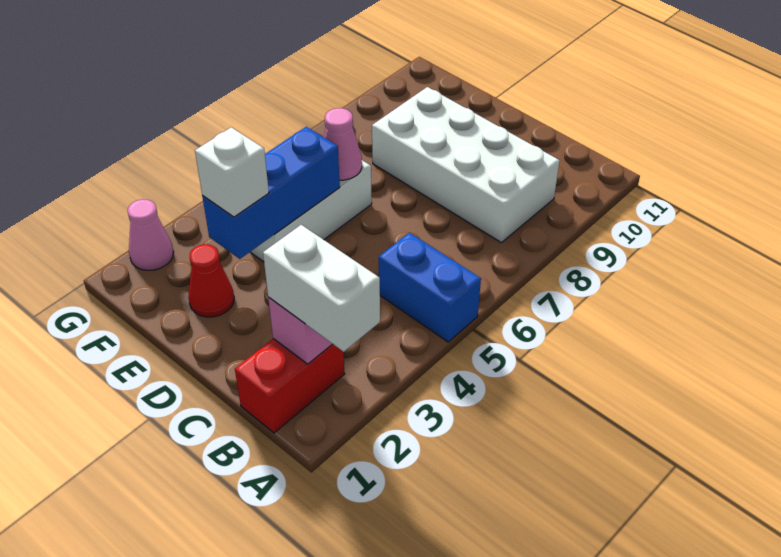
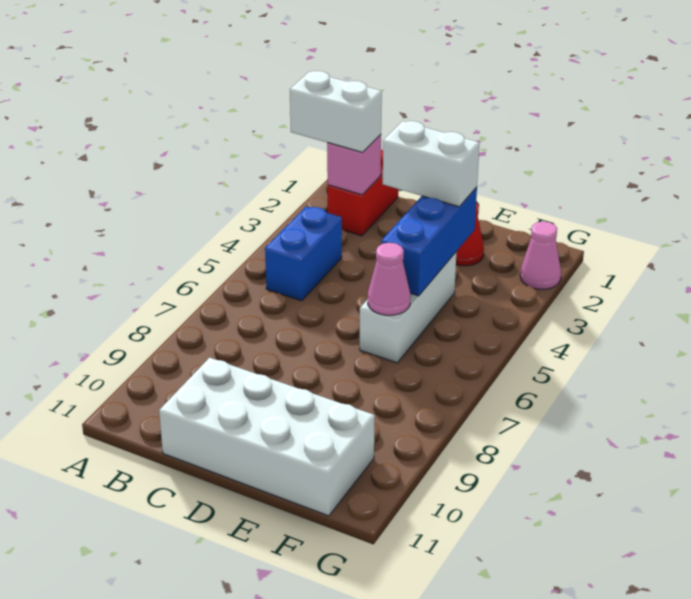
blue brick A5:B5 level 1 -> blue brick B4:B5 level 1
white brick B8:E9 level 1 -> white brick C10:F11 level 1
white brick E3 level 3 -> white brick D3:E3 level 3

